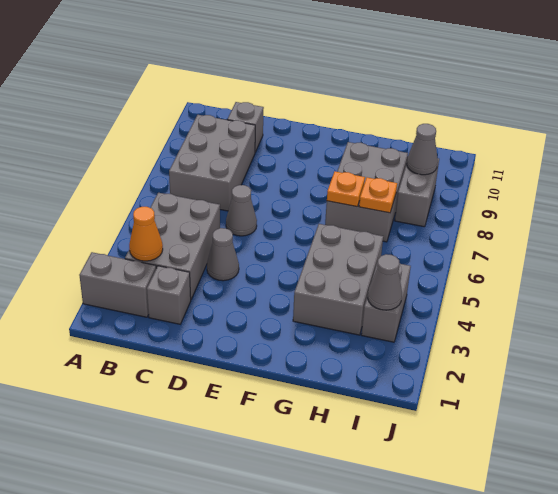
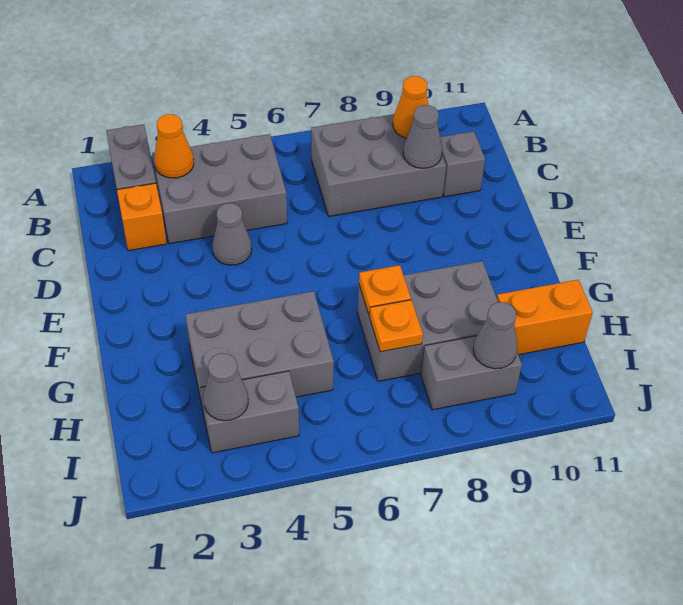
none -> orange cone B9 level 2
grey brick C2 level 1 -> orange brick C2 level 1
grey cone D6 level 1 -> grey cone C9 level 2
none -> orange brick H10:H11 level 1

